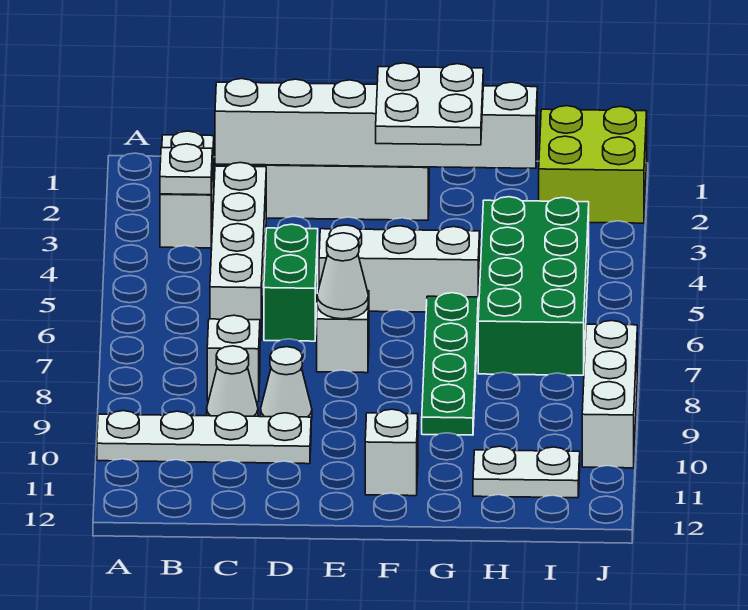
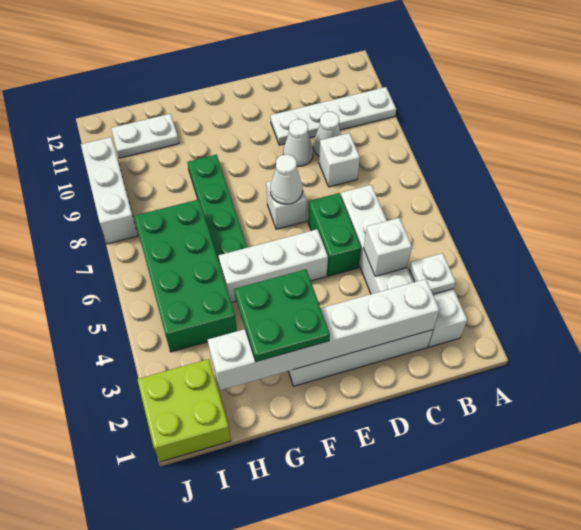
white plate F2:G3 level 3 -> green plate F2:G3 level 3
white brick F11 level 1 -> white brick C4 level 2

